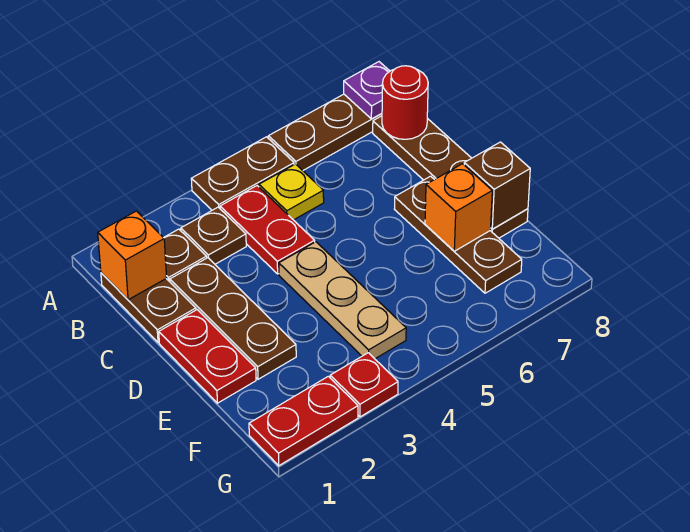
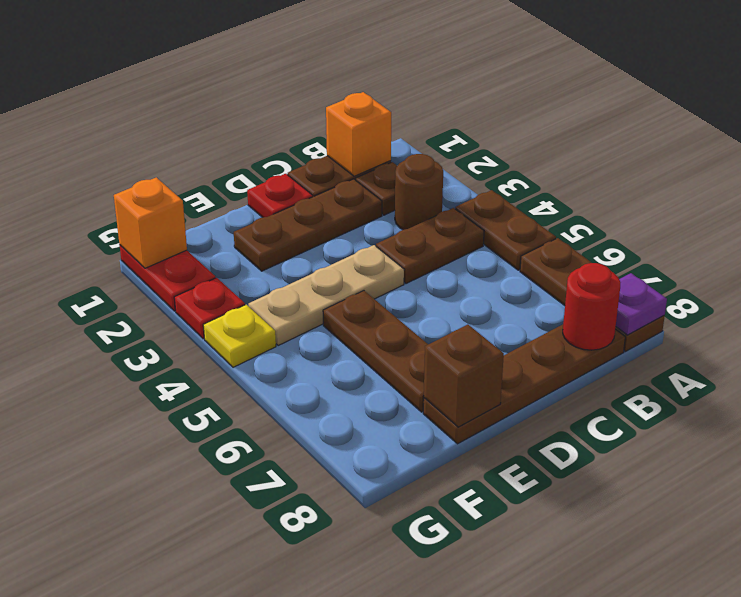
brown plate B3 level 1 -> brown round brick B3 level 1
red plate B4:C4 level 1 -> brown plate B4:C4 level 1
yellow plate B5 level 1 -> yellow plate G4 level 1
red plate D1:E1 level 1 -> red plate D1 level 1
brown plate D7:F7 level 1 -> brown plate E5:E7 level 1
orange brick E7 level 2 -> orange brick G1 level 2

